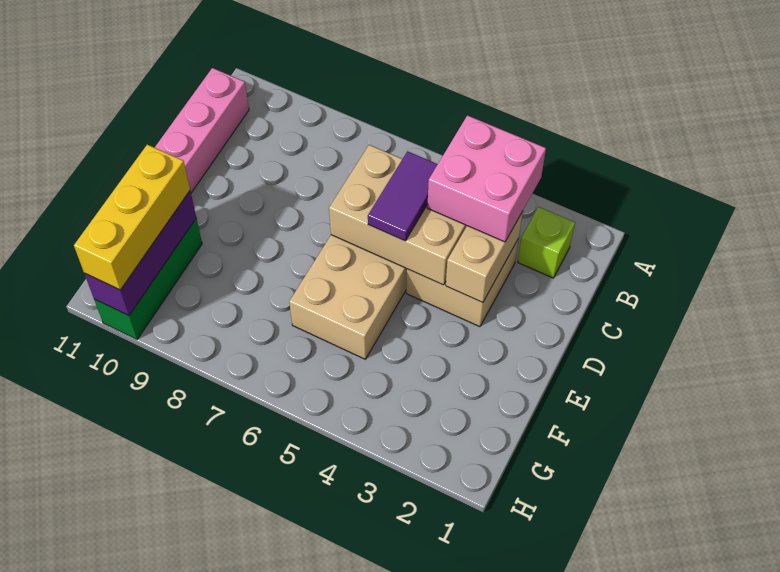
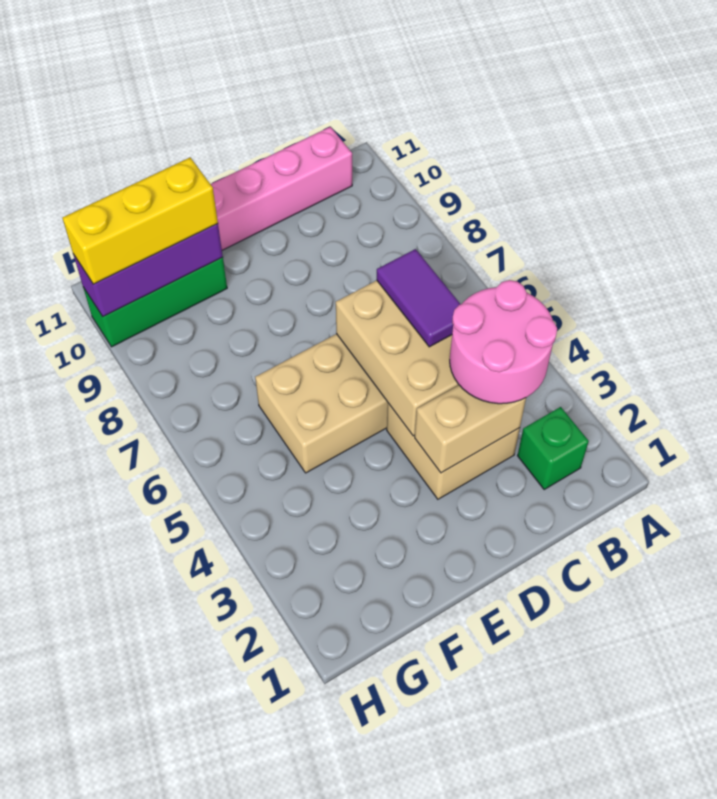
lime brick B2 level 1 -> green brick B2 level 1
pink brick B3:C4 level 3 -> pink round brick B3:C4 level 3
purple tile C5:D5 level 3 -> purple tile C5:C6 level 3

